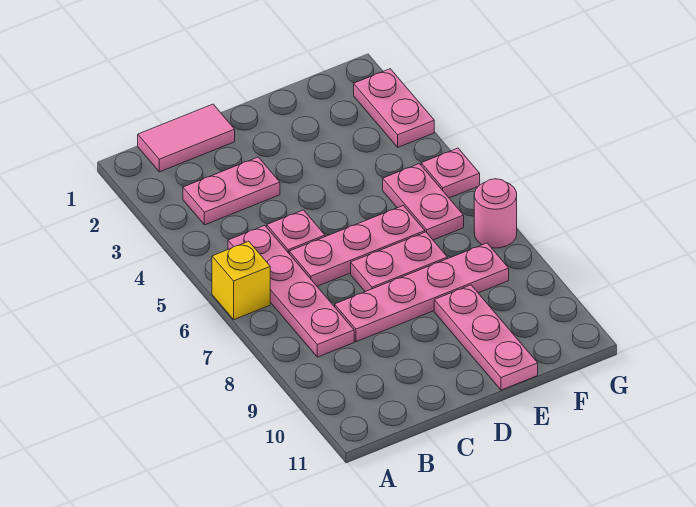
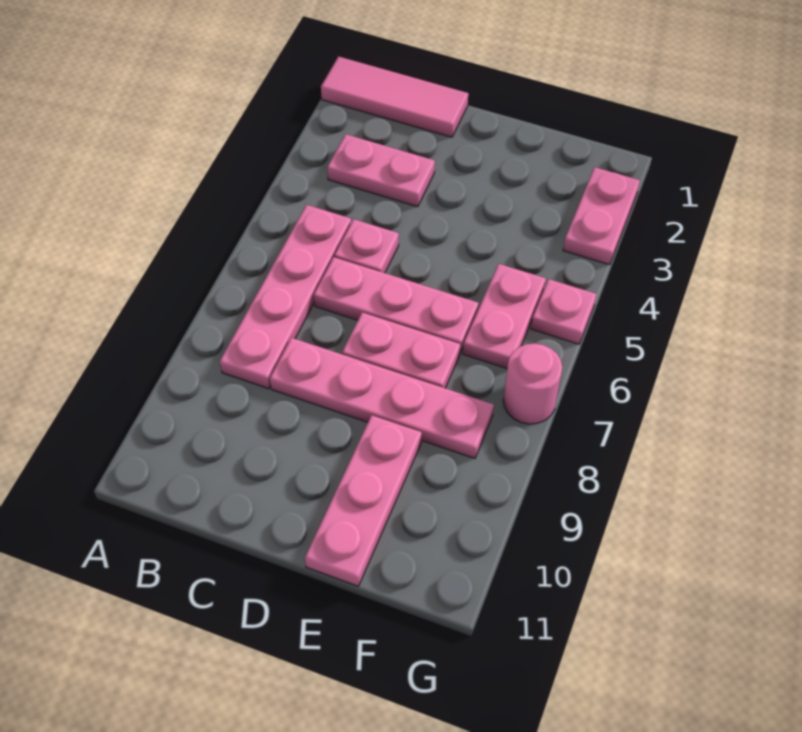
yellow brick A6 level 1 -> none
pink tile B1:C1 level 1 -> pink tile A1:C1 level 1

